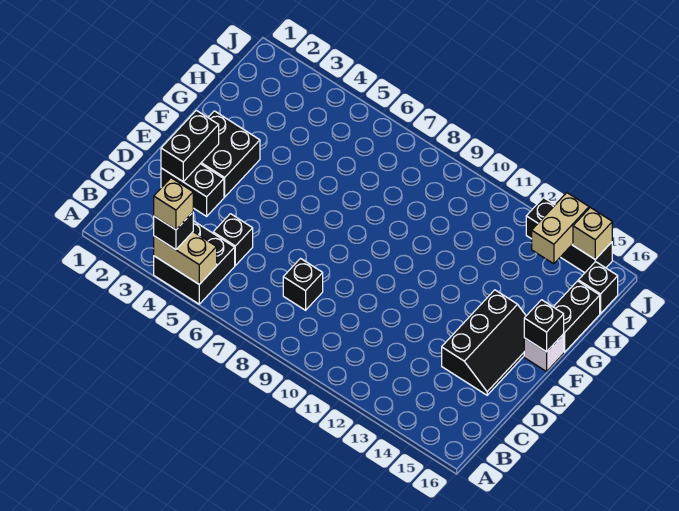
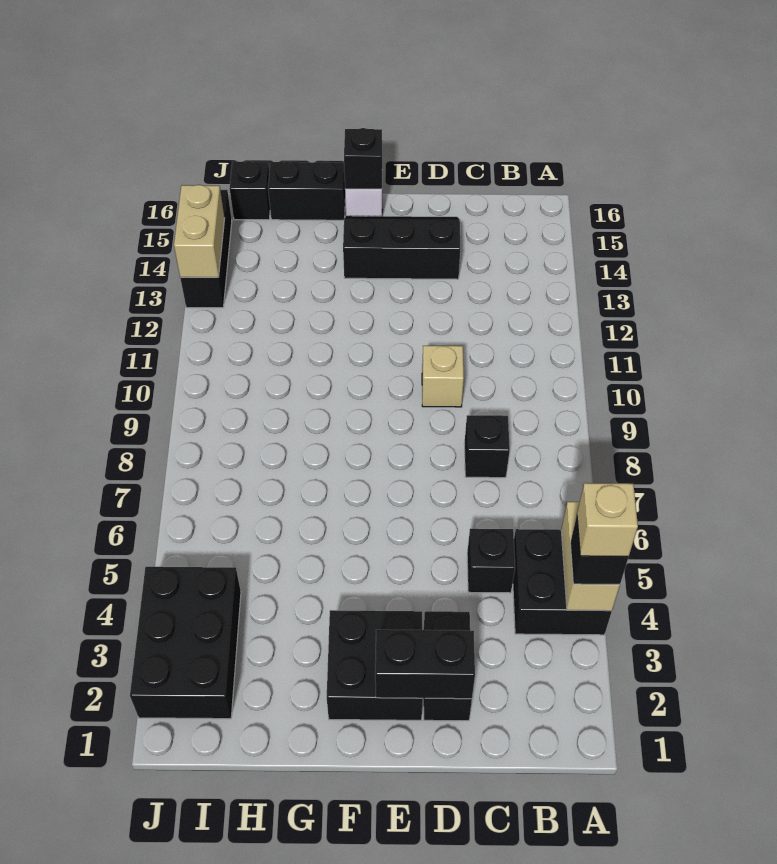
none -> black brick I2:J4 level 1
tan brick I14:J14 level 2 -> tan brick J13:J14 level 2
tan brick J15 level 2 -> tan brick D10 level 1

